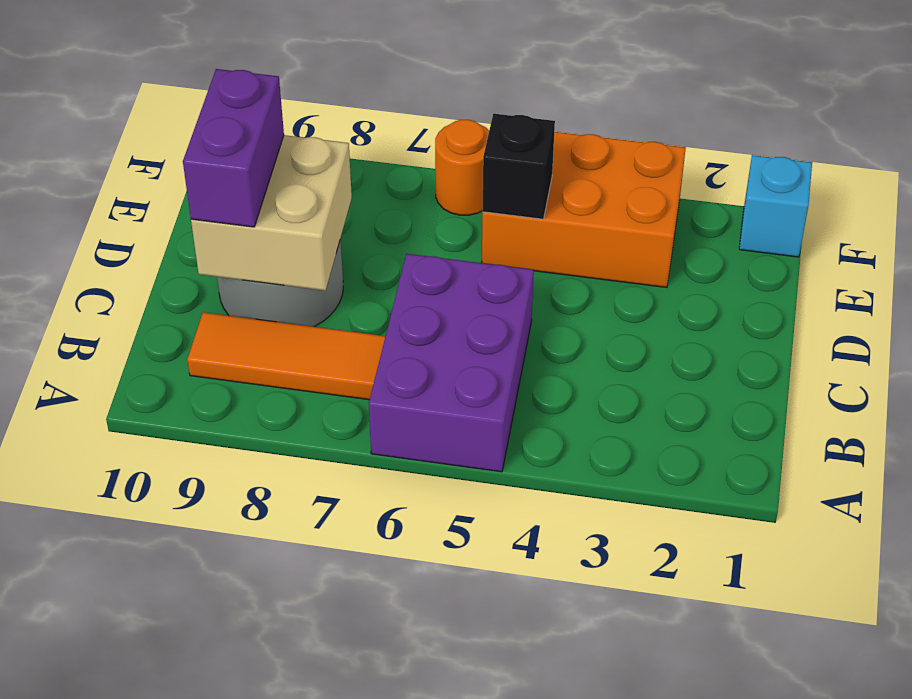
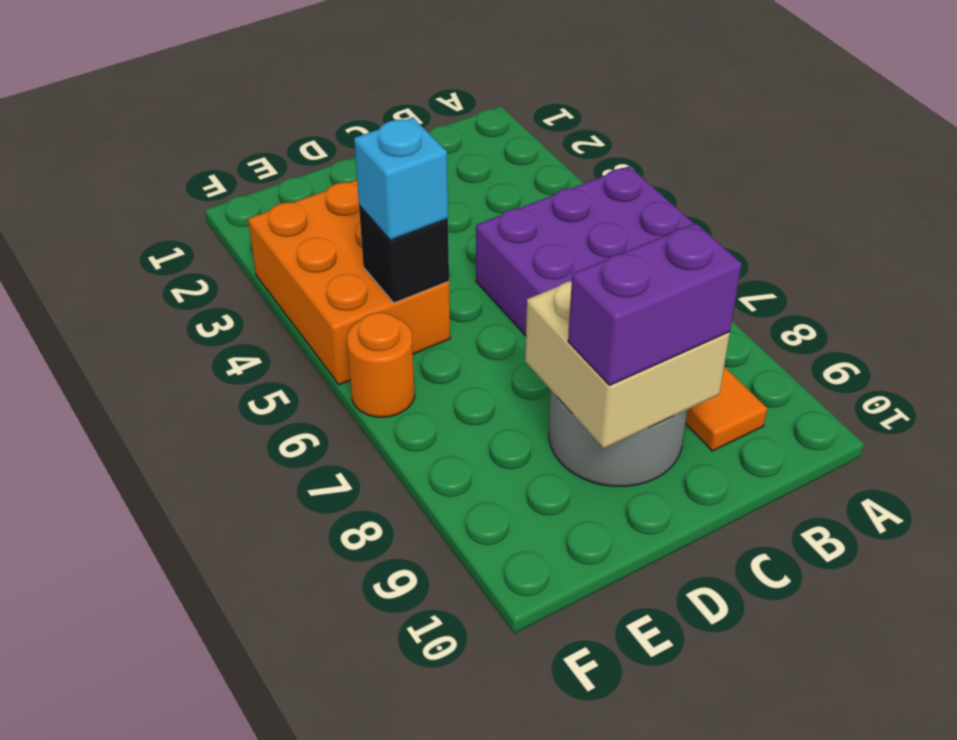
cyan brick F1 level 1 -> cyan brick E5 level 3

